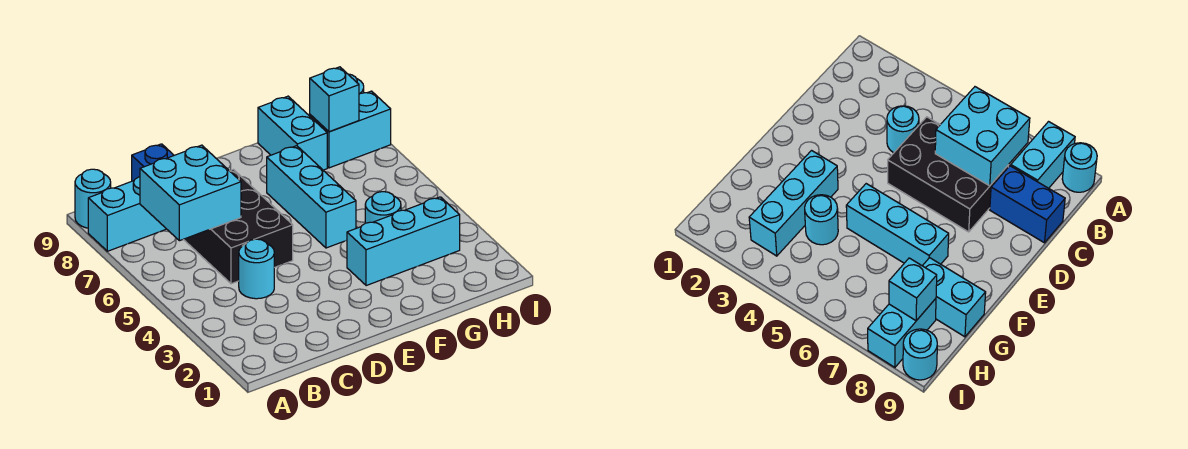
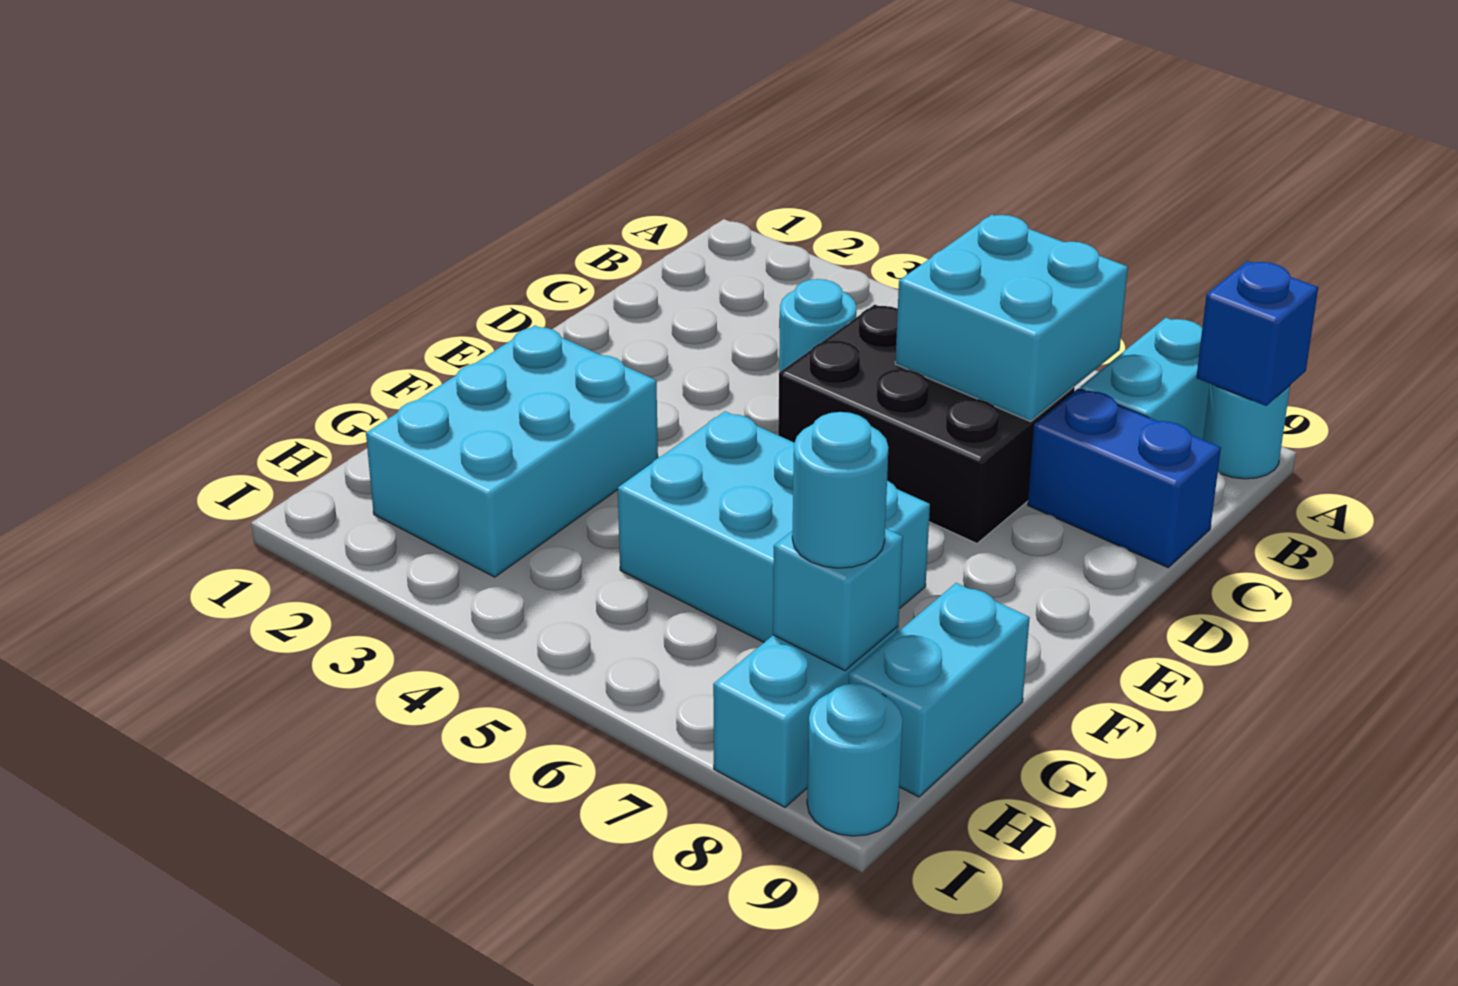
none -> blue brick A9 level 2
cyan brick F3:H3 level 1 -> cyan brick F2:H3 level 1
cyan brick F5:F7 level 1 -> cyan brick F5:G7 level 1
cyan round brick G4 level 1 -> cyan round brick H8 level 3
cyan brick G8:G9 level 1 -> cyan brick G9:H9 level 1

